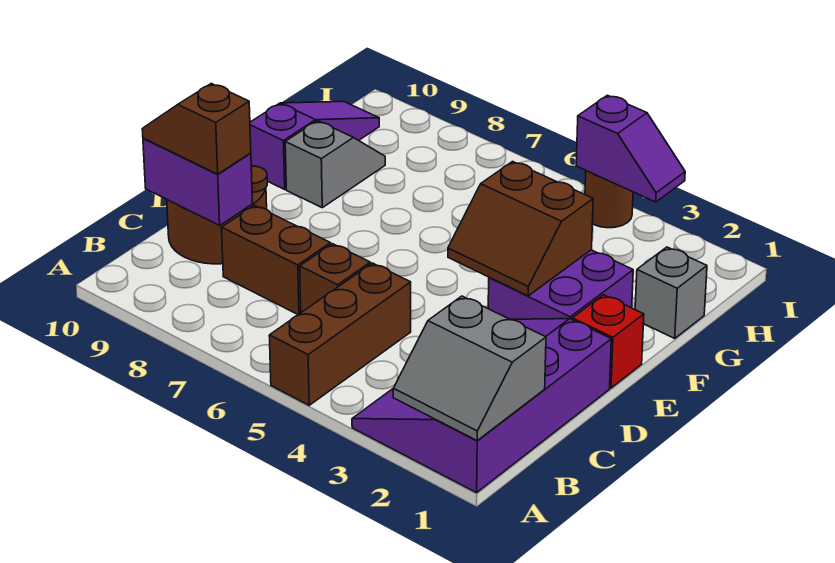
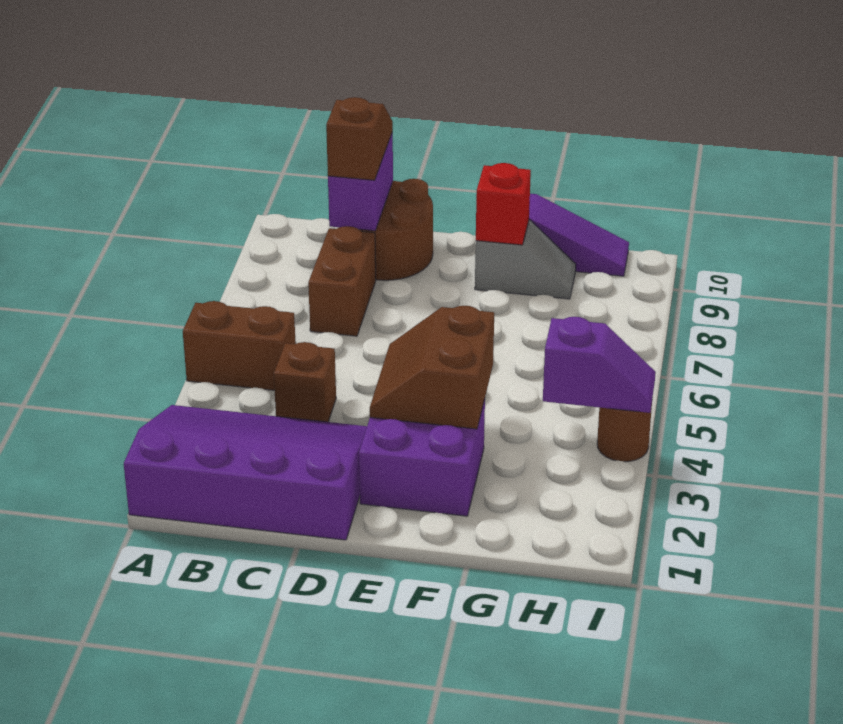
grey slope A1:B2 level 2 top B -> none
brown brick A5:C5 level 1 -> brown brick A5:B5 level 1
brown brick C6 level 1 -> brown brick C4 level 1
red brick E1 level 1 -> red brick F9 level 2
grey brick G1 level 1 -> none
purple slope I3:I4 level 2 top 4 -> purple slope H4:I4 level 2 top H

